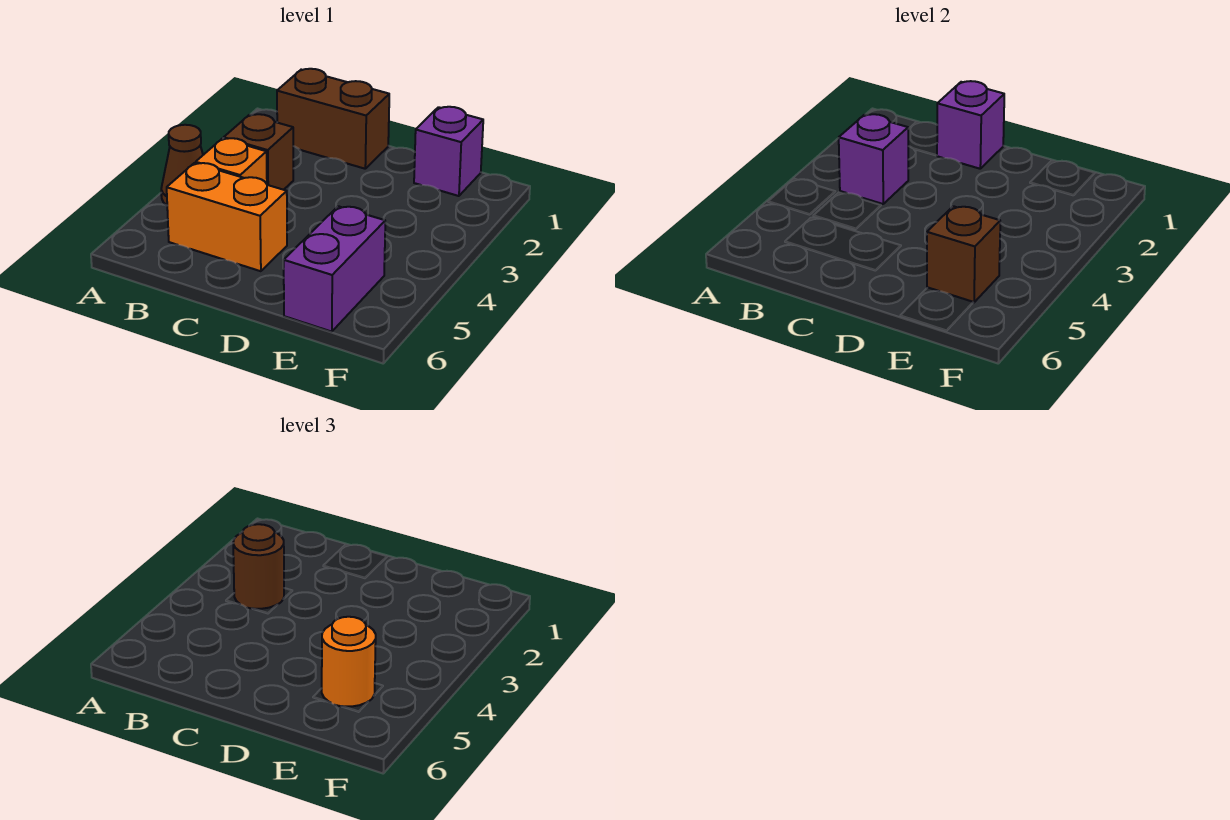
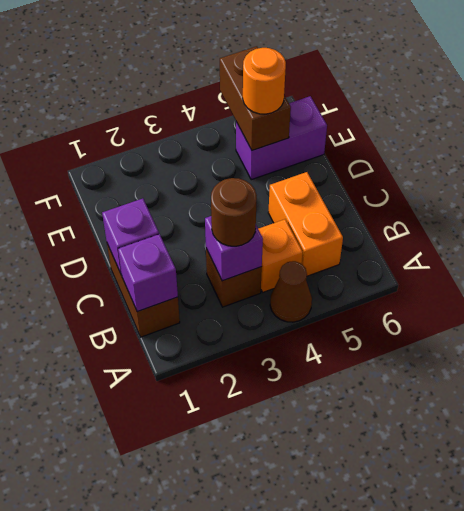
purple brick E1 level 1 -> purple brick B1 level 2
brown brick E5 level 2 -> brown brick E5:F5 level 2

